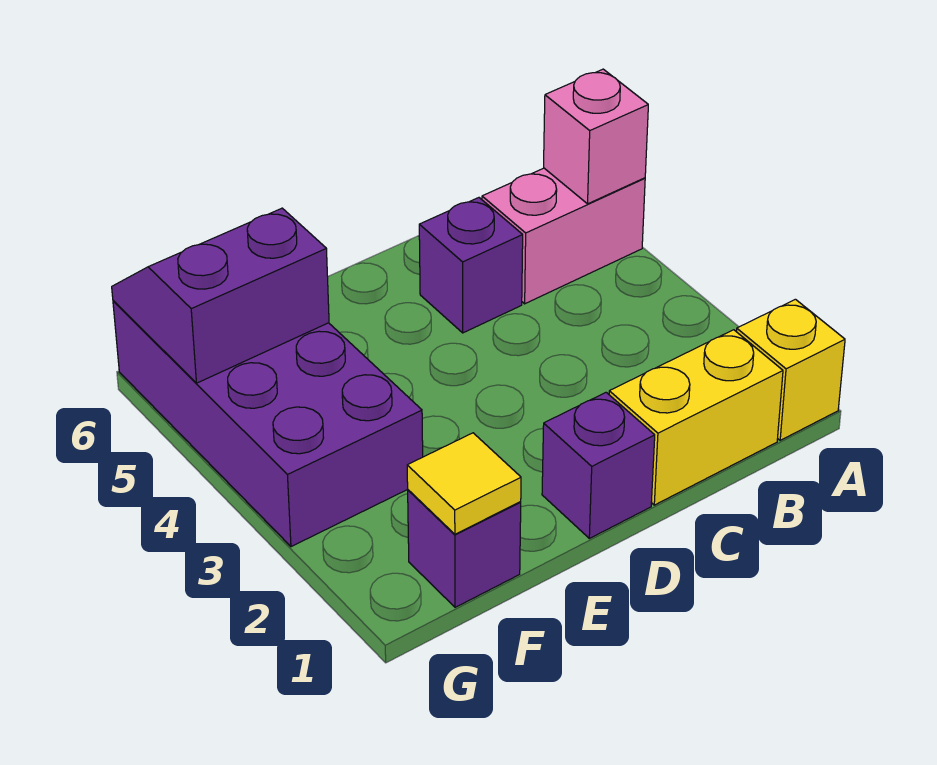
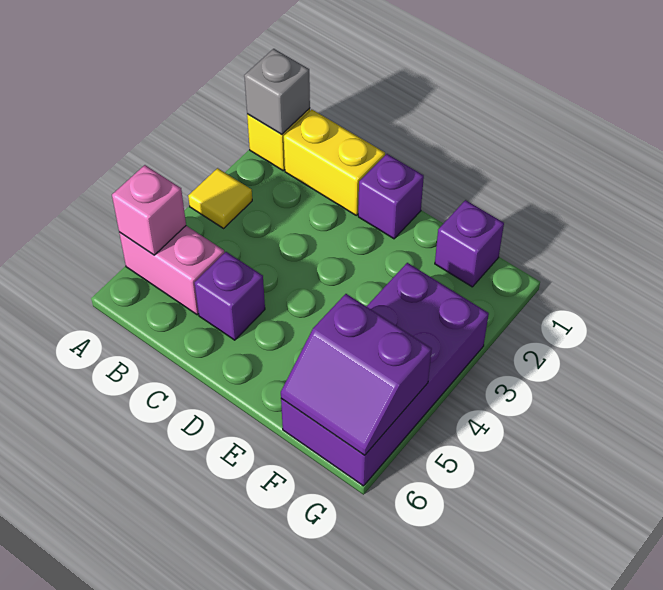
none -> grey brick A1 level 2
yellow tile F1 level 2 -> yellow tile A3 level 1

